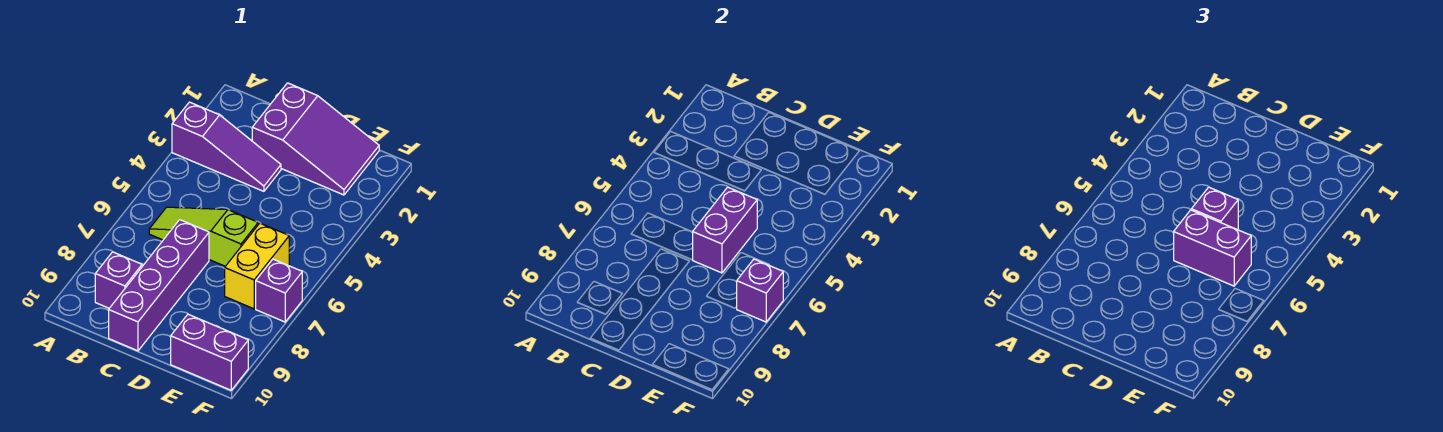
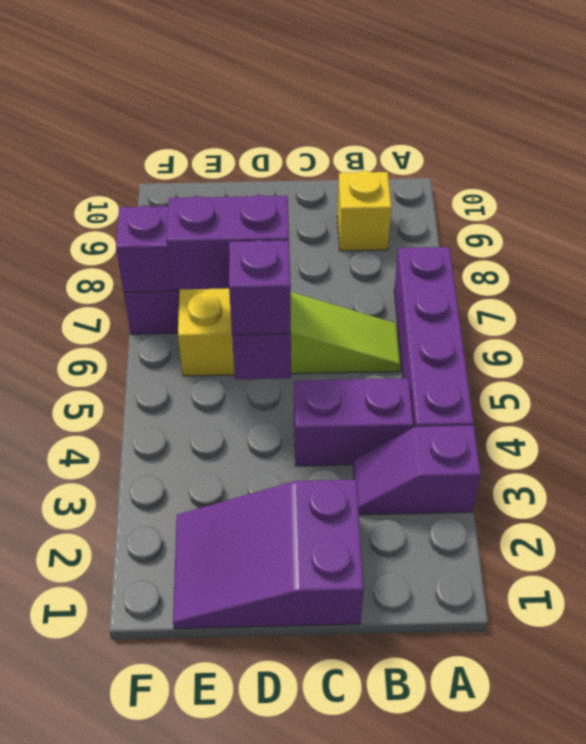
purple slope A3:C3 level 1 top A -> purple slope A3:B3 level 1 top A
purple brick B9 level 1 -> yellow brick B9 level 1
purple brick C7:C10 level 1 -> purple brick A4:A7 level 1
purple brick E10:F10 level 1 -> purple brick B4:C4 level 1

